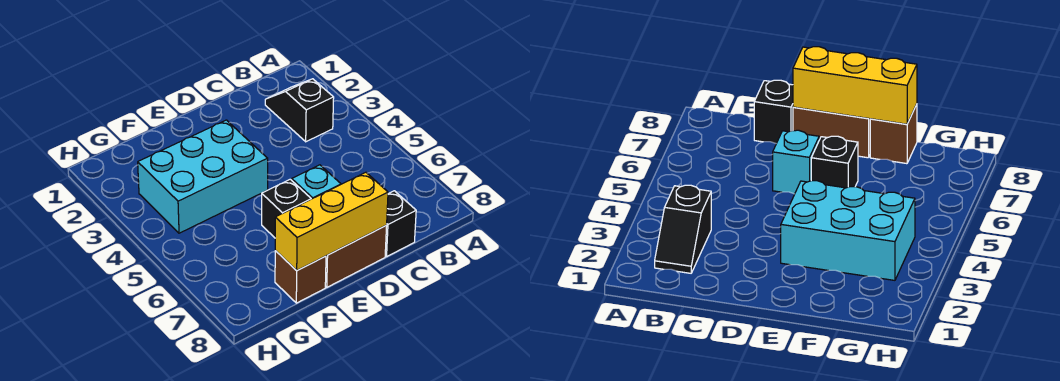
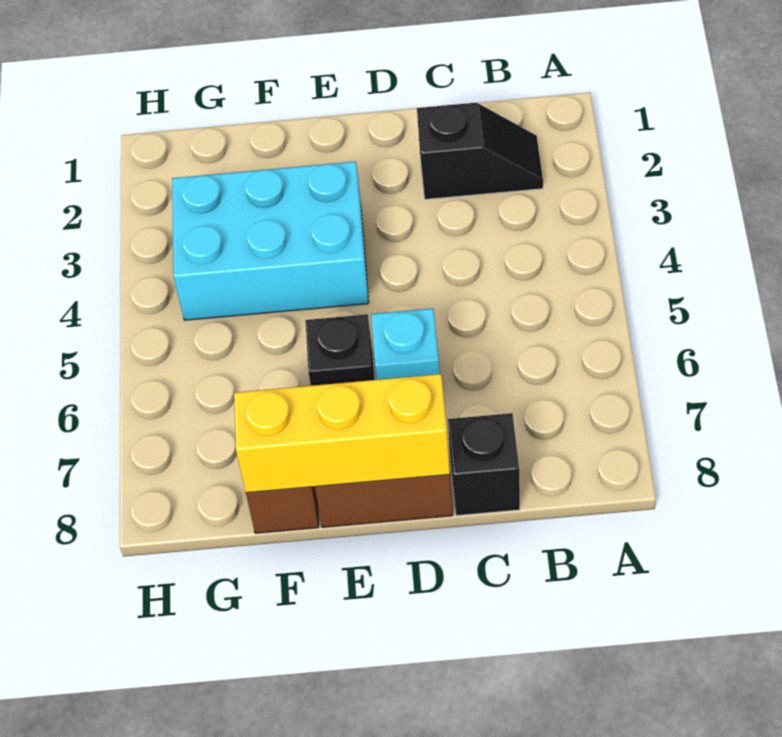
black slope B2:B3 level 1 top 3 -> black slope B2:C2 level 1 top C

